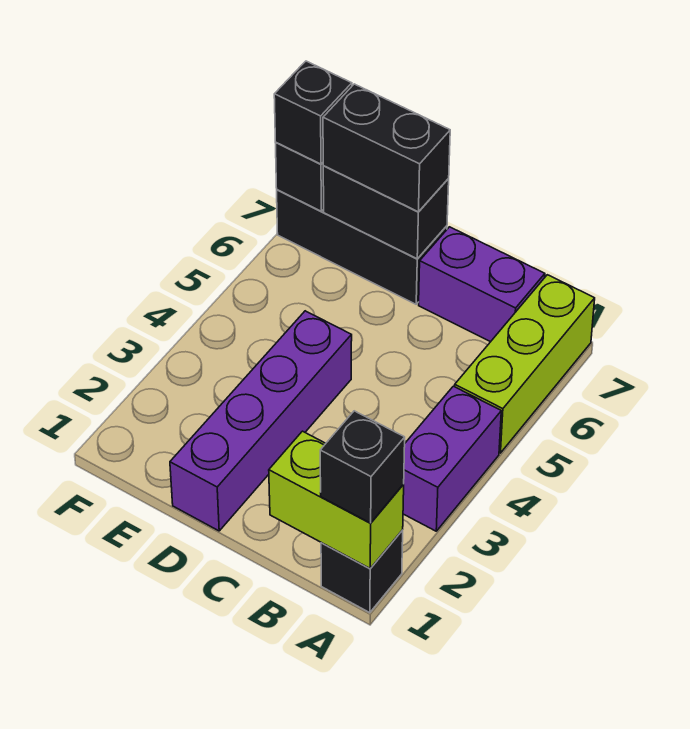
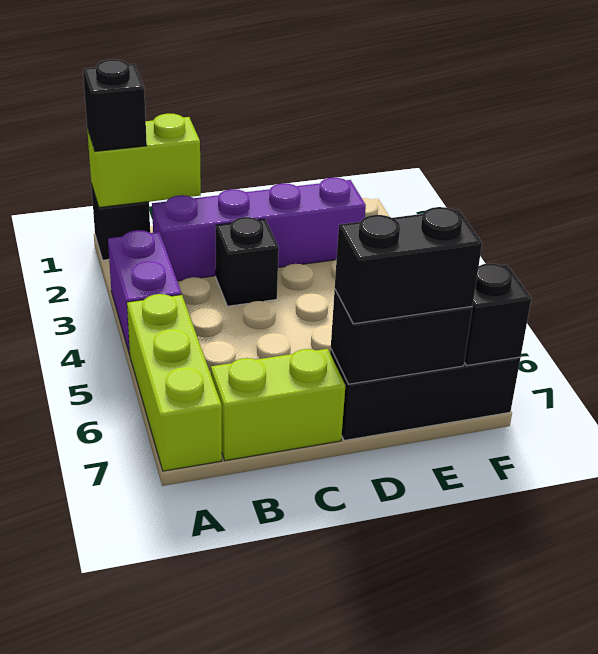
purple brick B7:C7 level 1 -> lime brick B7:C7 level 1
purple brick D1:D4 level 1 -> purple brick B2:E2 level 1
black brick F7 level 3 -> black brick C3 level 1

